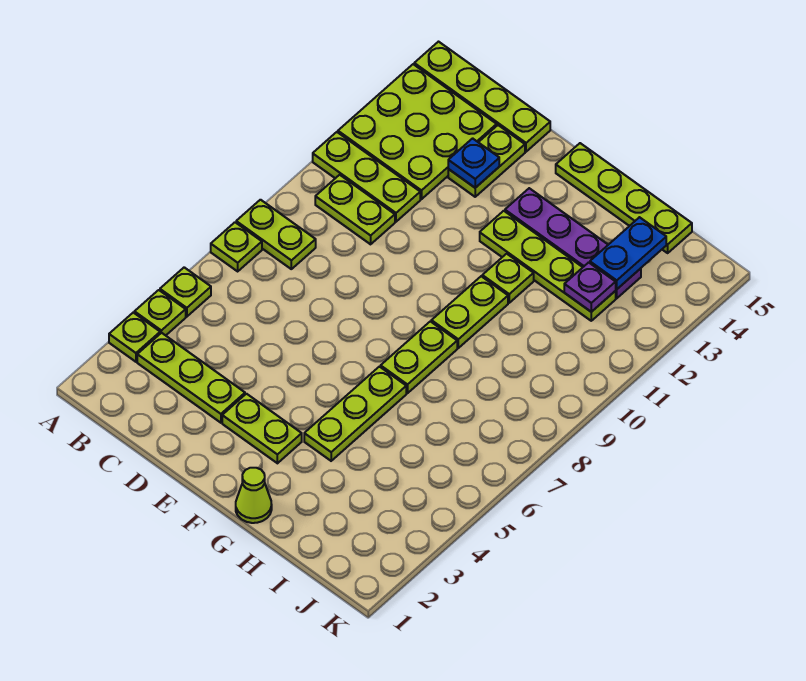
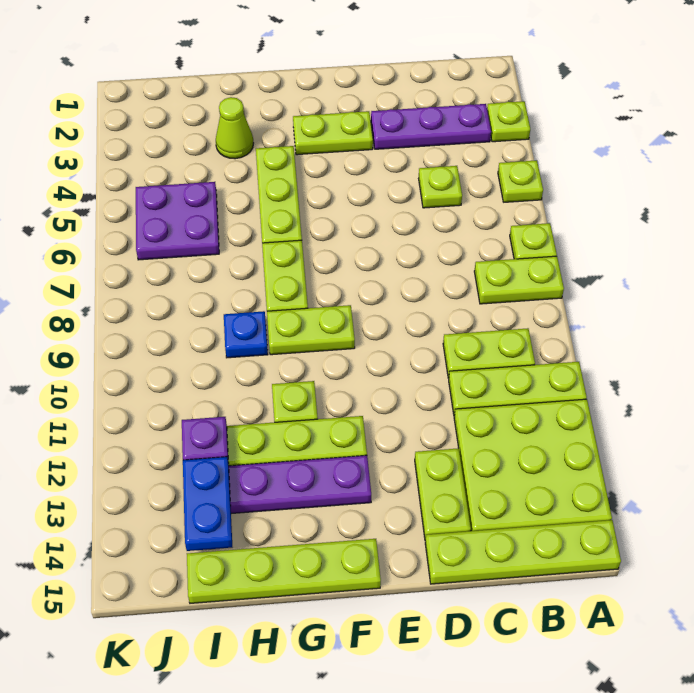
lime plate A4 level 1 -> lime plate C5 level 1
lime plate B3:D3 level 1 -> purple plate B3:D3 level 1
blue plate D13 level 2 -> blue plate H9 level 1
lime cone G1 level 1 -> lime cone H3 level 1
lime plate G9:G10 level 1 -> lime plate F9:G9 level 1
none -> purple plate I5:J6 level 1

